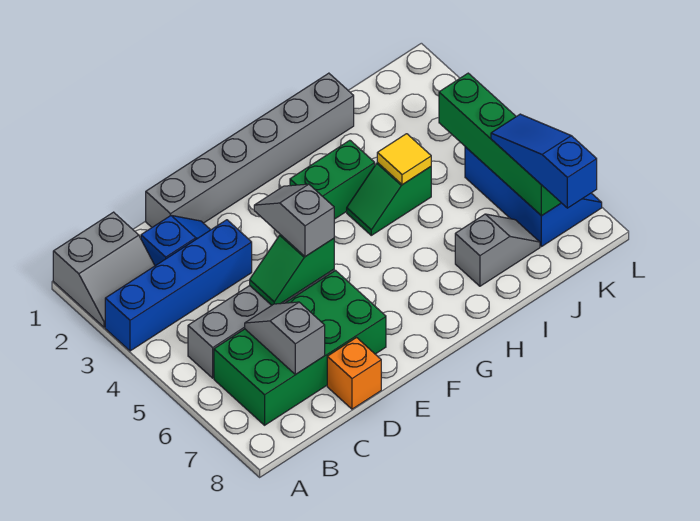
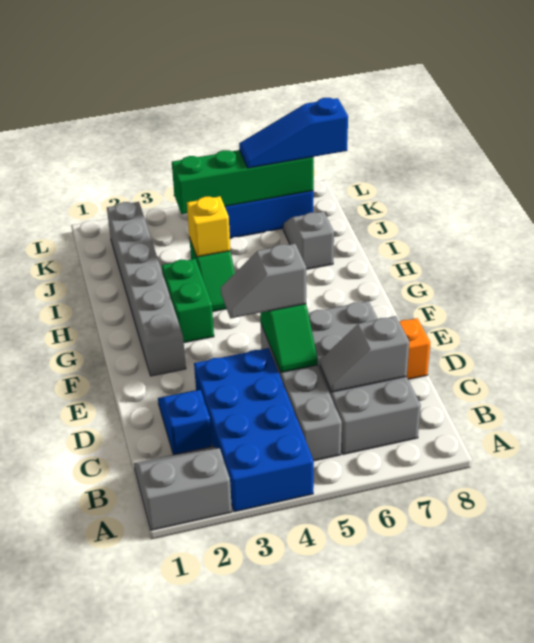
grey slope A1:B2 level 1 top 1 -> grey slope A1:B2 level 1 top A
blue brick A3:D3 level 1 -> blue brick A3:D4 level 1
green brick B6:E7 level 1 -> grey brick B6:E7 level 1
grey brick D1:I1 level 1 -> grey brick F2:K2 level 1
yellow tile I4 level 2 -> yellow brick I4 level 2

